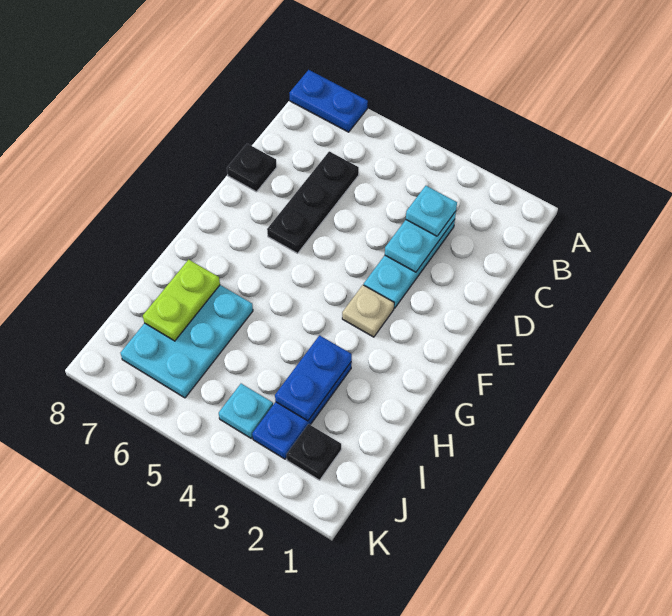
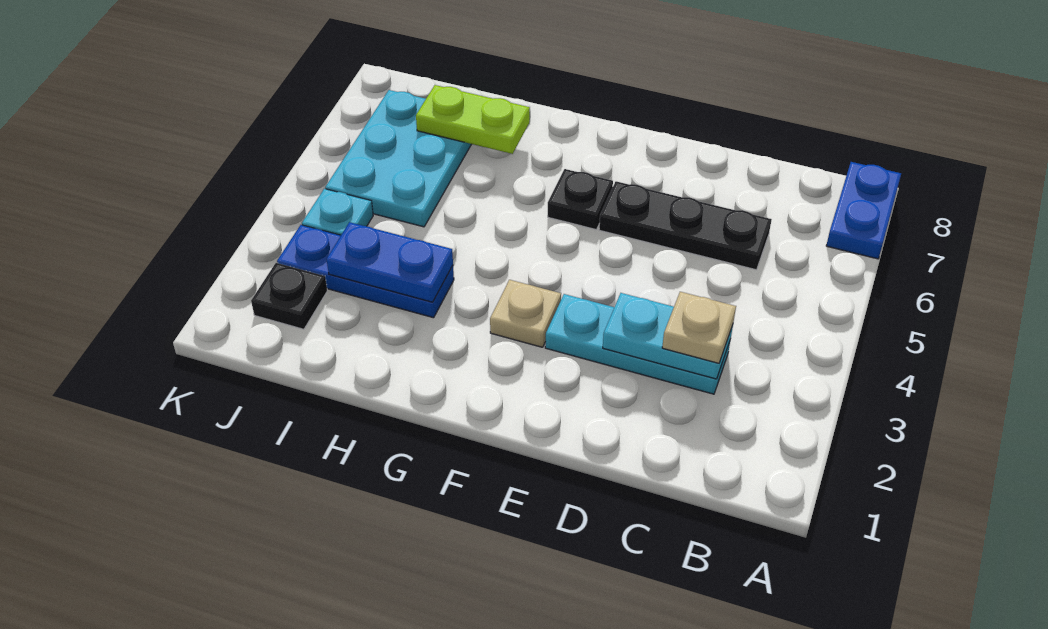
cyan plate C3 level 3 -> tan plate C3 level 3
black plate D8 level 1 -> black plate F6 level 1
cyan plate H6:J7 level 1 -> cyan plate I5:J7 level 1

